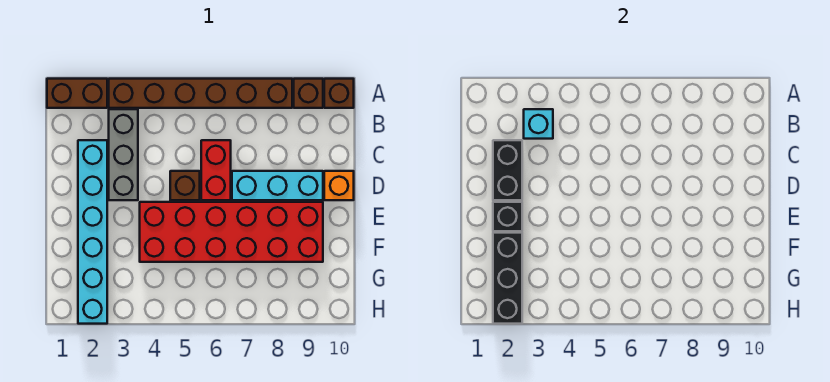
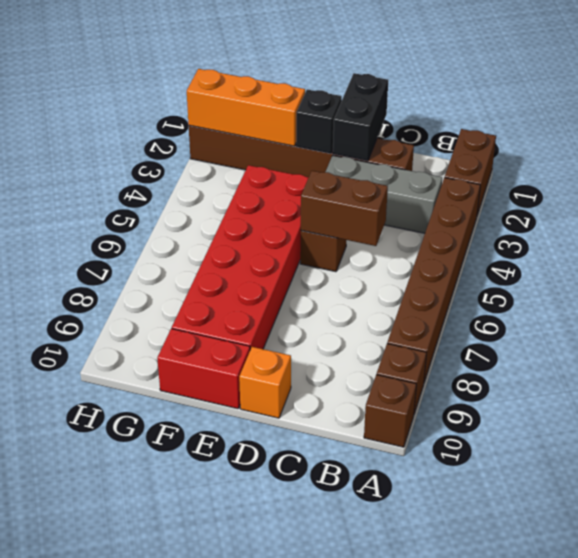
cyan brick B3 level 2 -> none
cyan brick C2:H2 level 1 -> brown brick C2:H2 level 1
black brick C2:D2 level 2 -> black brick D1:D2 level 2
none -> brown brick C5:D5 level 2
red brick C6:D6 level 1 -> red brick E10:F10 level 1
cyan brick D7:D9 level 1 -> none
black brick F2:H2 level 2 -> orange brick F2:H2 level 2

